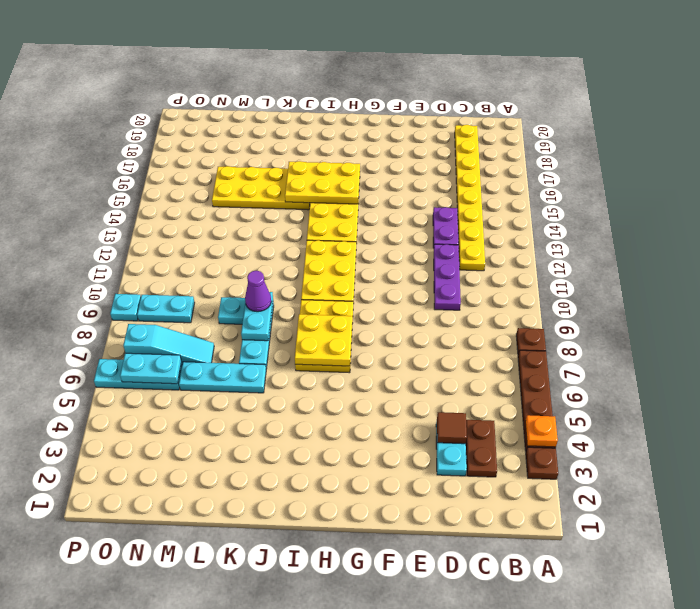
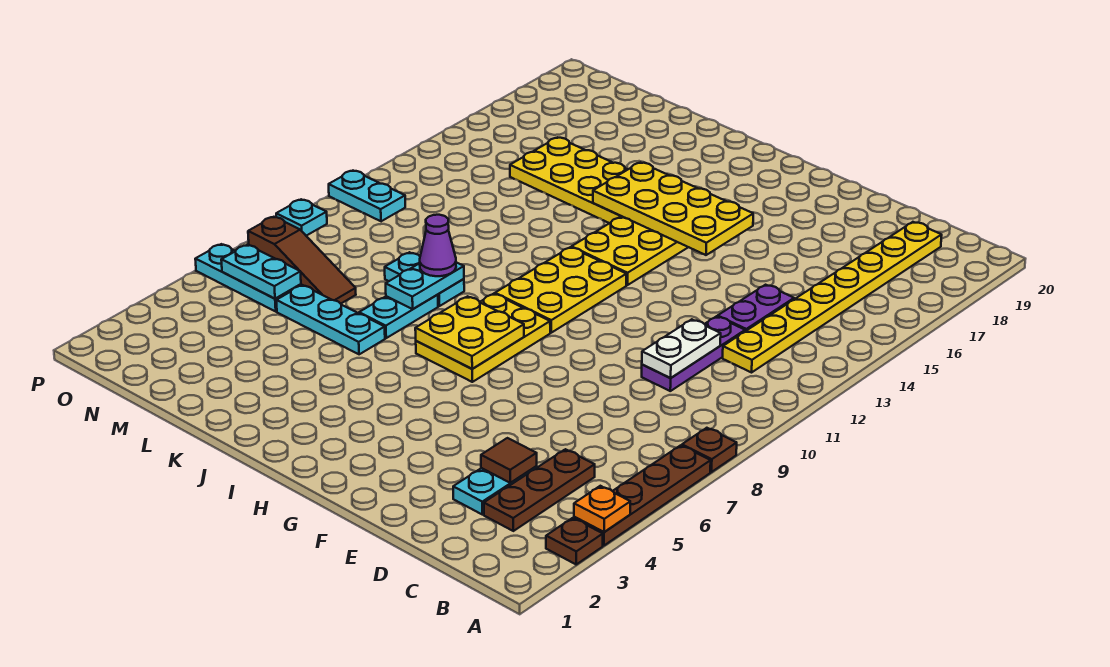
brown plate C3:C4 level 1 -> brown plate C3:C5 level 1
none -> white plate D10:D11 level 2
yellow plate H15:J16 level 2 -> yellow plate G15:J16 level 2
cyan slope M7:O7 level 1 top O -> brown slope M7:O7 level 1 top O
cyan plate N9:O9 level 1 -> cyan plate O11:P11 level 1

